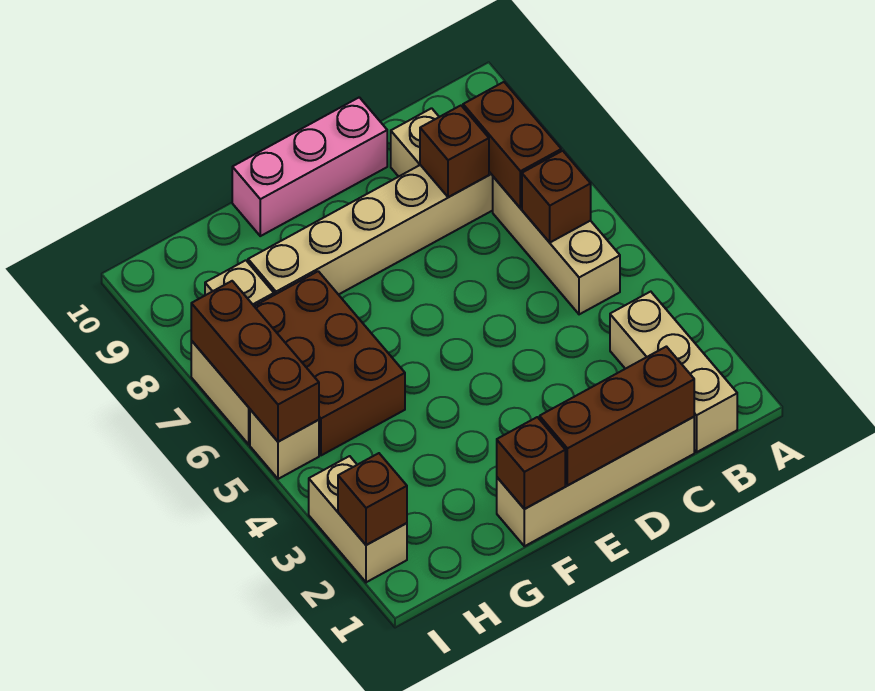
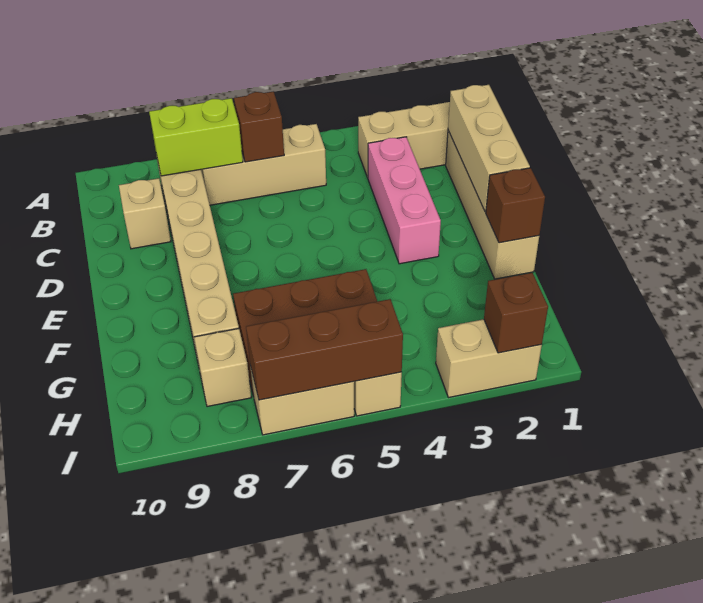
brown brick B7:B8 level 2 -> lime brick B7:B8 level 2
brown brick C1:E1 level 2 -> tan brick C1:E1 level 2
brown brick C8 level 2 -> none
pink brick D10:F10 level 1 -> pink brick C3:E3 level 1

